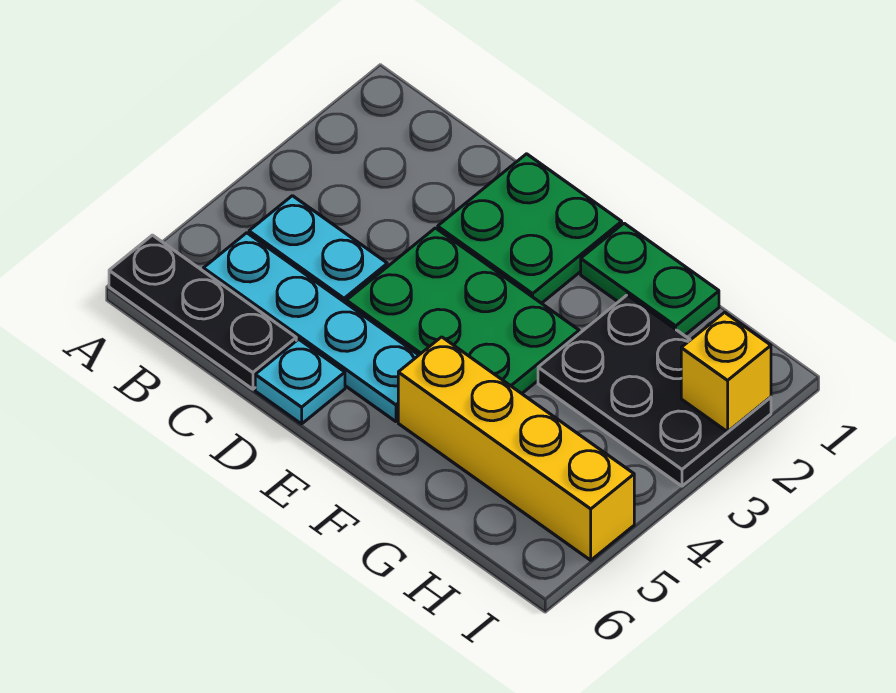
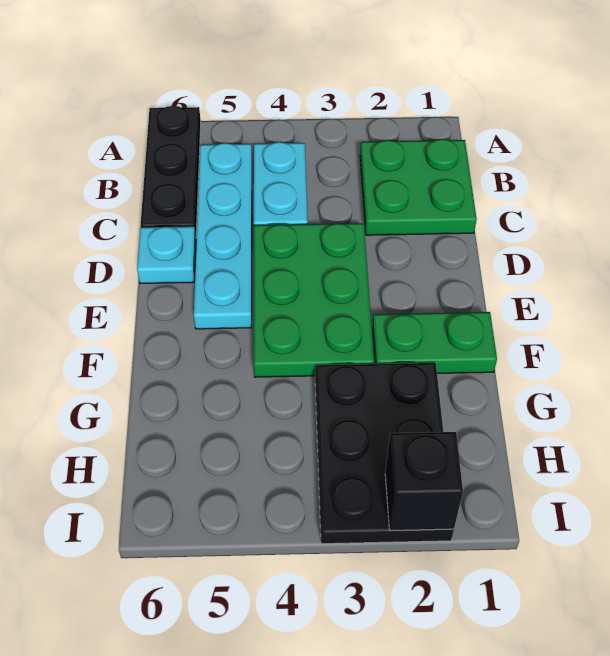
green plate D1:E2 level 1 -> green plate B1:C2 level 1
green plate F1:G1 level 1 -> green plate F1:F2 level 1
yellow brick F5:I5 level 1 -> none
yellow brick I2 level 2 -> black brick I2 level 2

